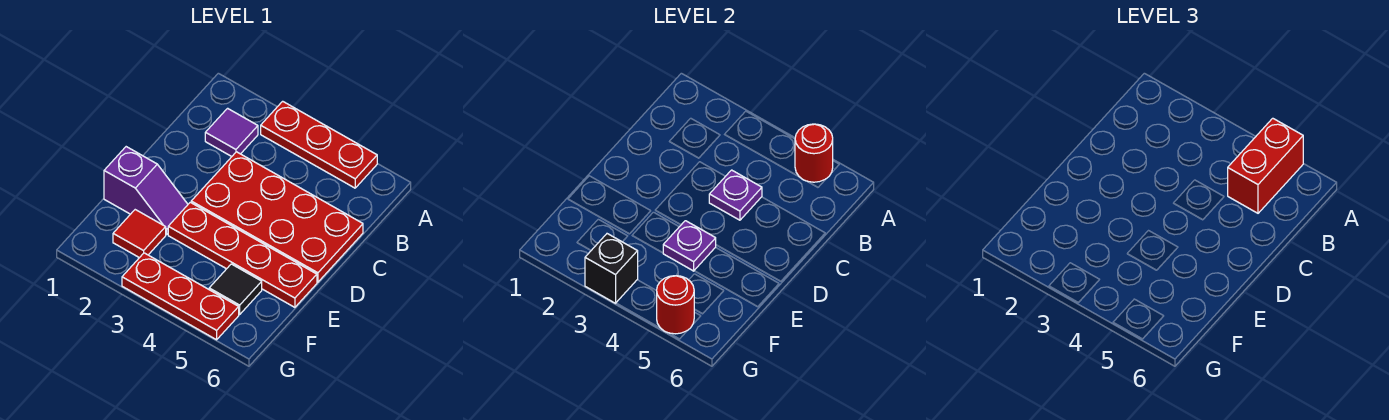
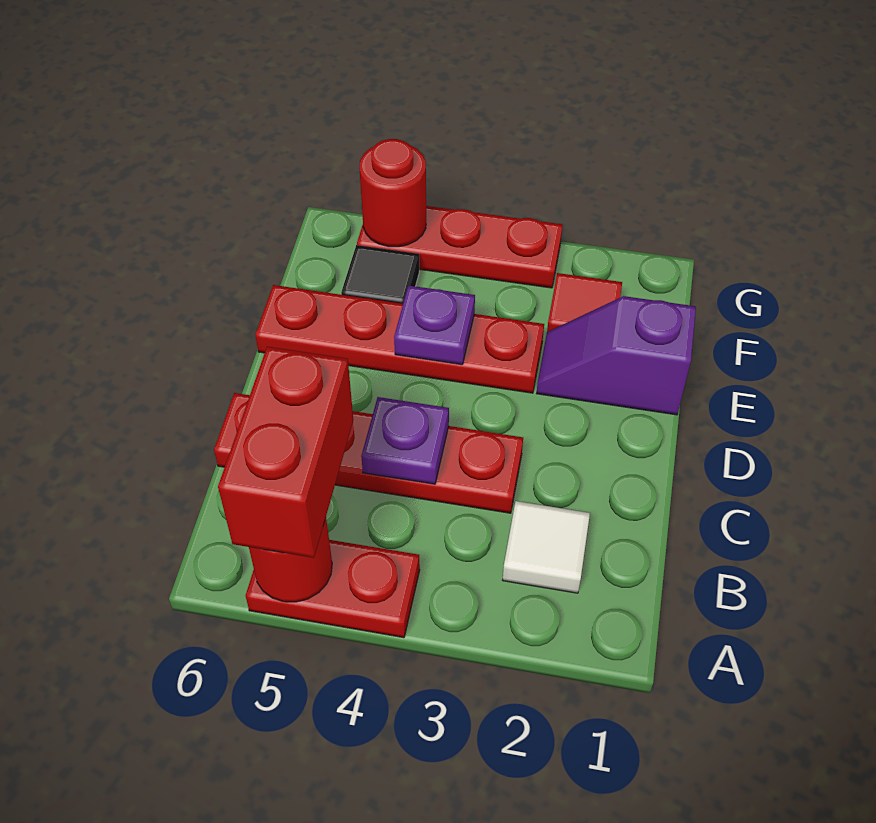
red plate A3:A5 level 1 -> red plate A4:A5 level 1
purple tile B2 level 1 -> white tile B2 level 1
red plate C3:D6 level 1 -> red plate C3:C6 level 1
black brick G3 level 2 -> none

